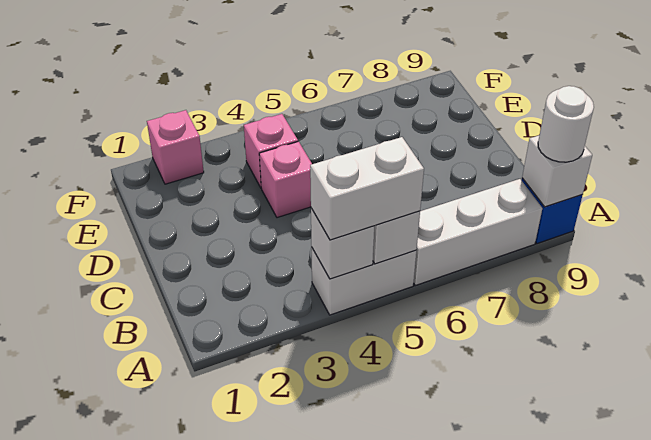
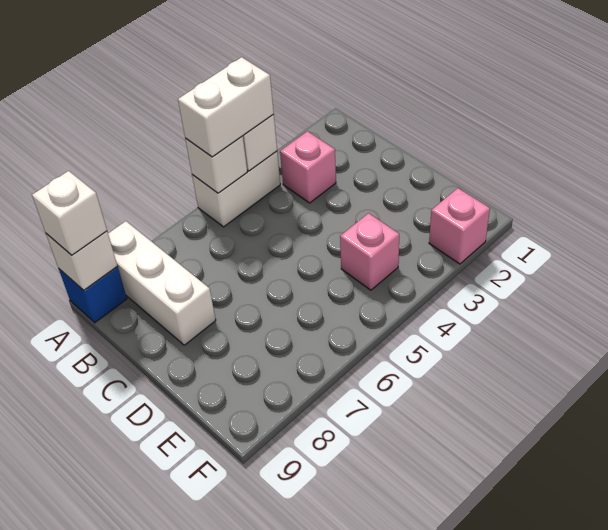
white brick A6:A8 level 1 -> white brick A8:C8 level 1
white round brick A9 level 3 -> white brick A9 level 3
pink brick D4 level 1 -> pink brick B3 level 1

